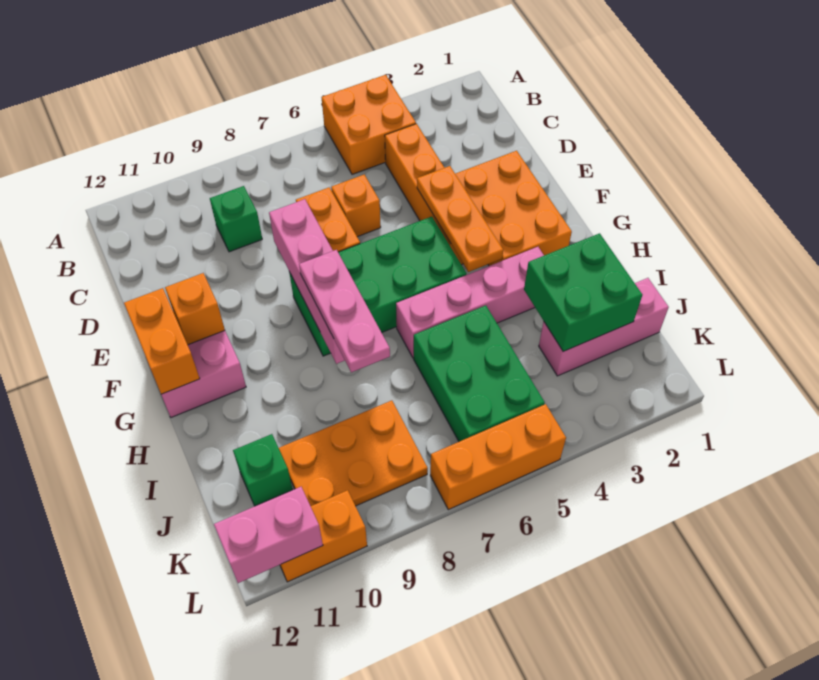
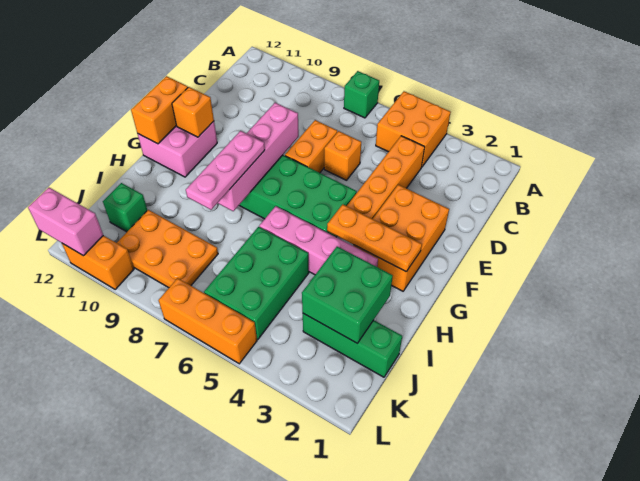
green brick C9 level 1 -> green brick A7 level 1
orange plate E4:G4 level 2 -> orange plate G2:G4 level 2
pink brick J1:J3 level 1 -> green brick J1:J3 level 1

